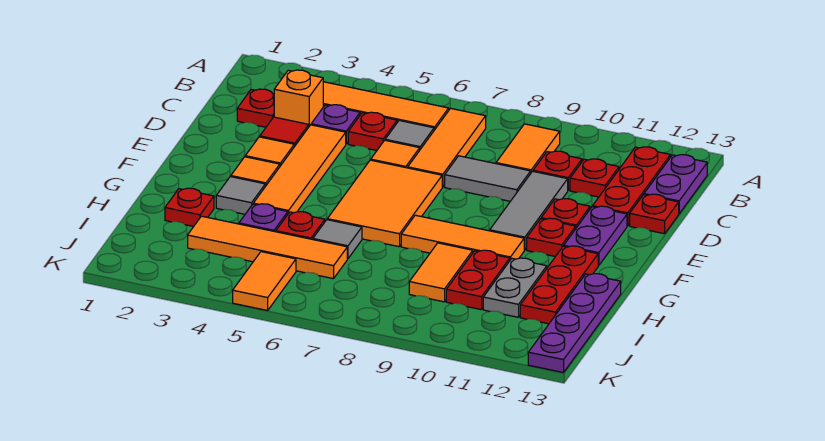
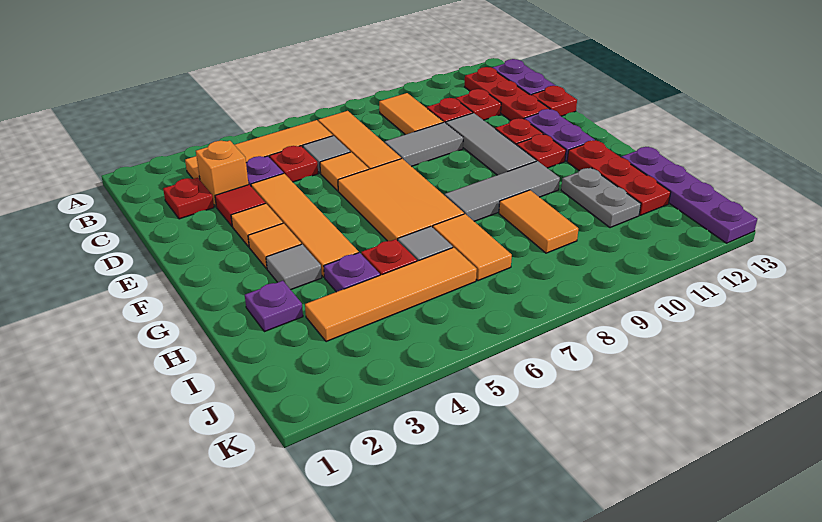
orange tile G8:G10 level 1 -> grey tile G8:G10 level 1
red plate H2 level 1 -> purple plate H2 level 1
red plate H10:I10 level 1 -> none
orange tile J5:K5 level 1 -> orange tile H7:I7 level 1

